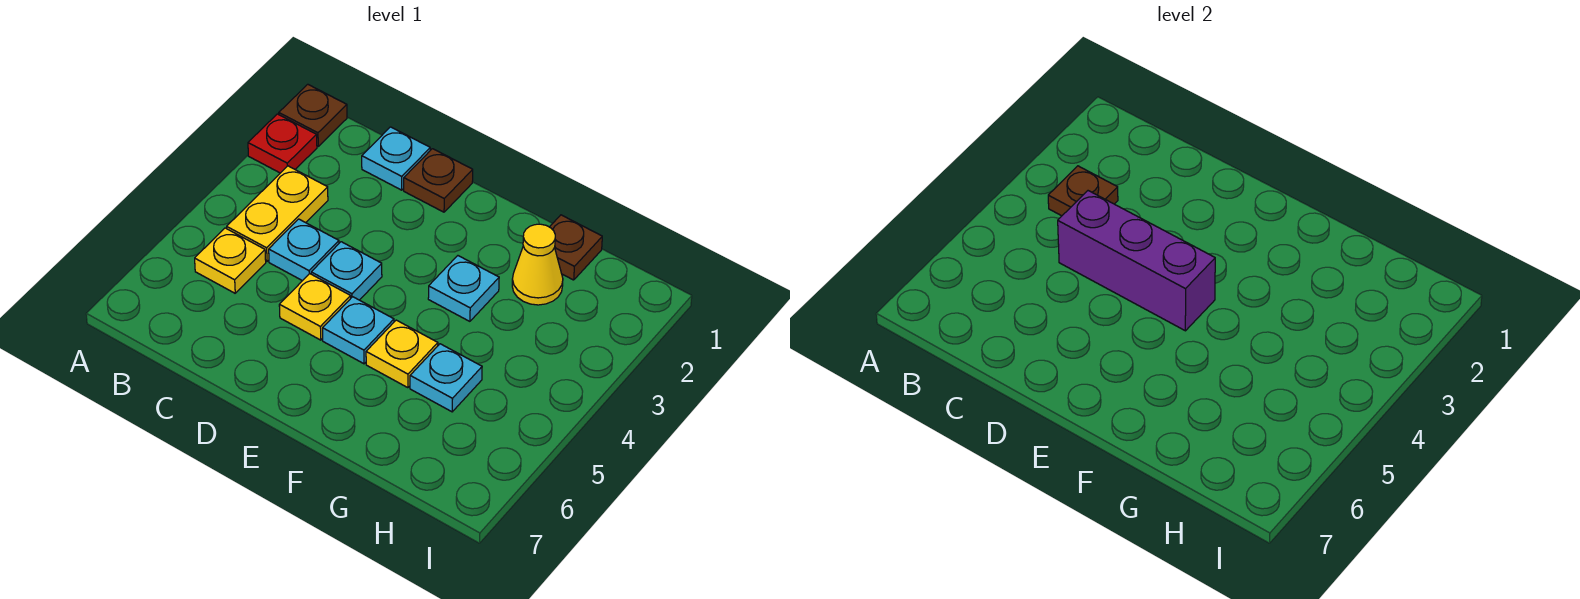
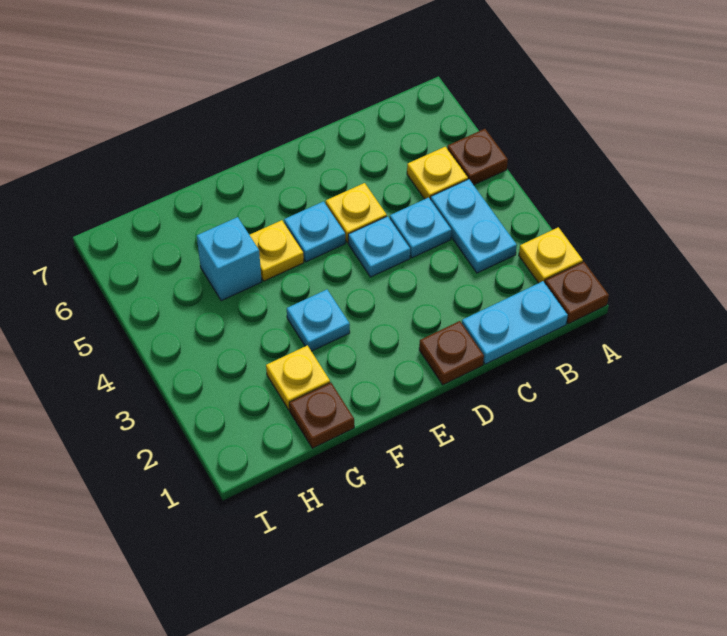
red plate A2 level 1 -> yellow plate A2 level 1
yellow plate B3:B4 level 1 -> cyan plate B3:B4 level 1
brown plate B3 level 2 -> brown plate A5 level 1
cyan plate C1 level 1 -> cyan plate B1:C1 level 1
purple brick C4:E4 level 2 -> none
yellow cone G2 level 1 -> yellow plate G2 level 1
cyan plate G5 level 1 -> cyan brick G5 level 1

